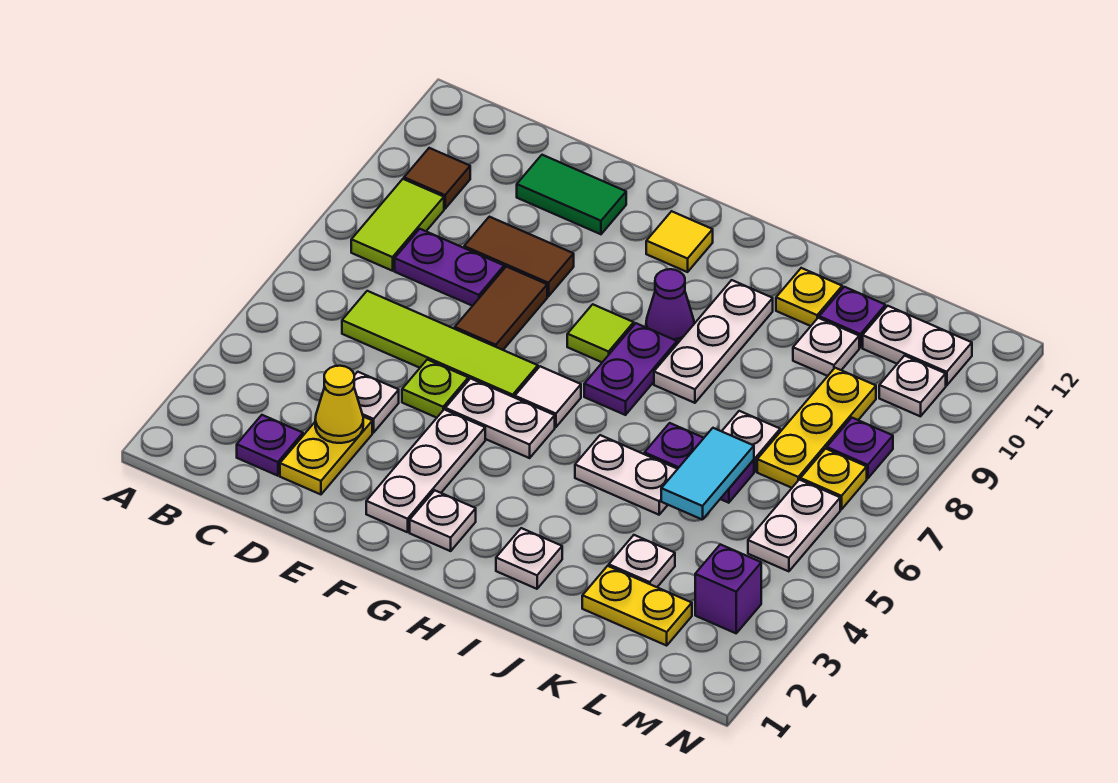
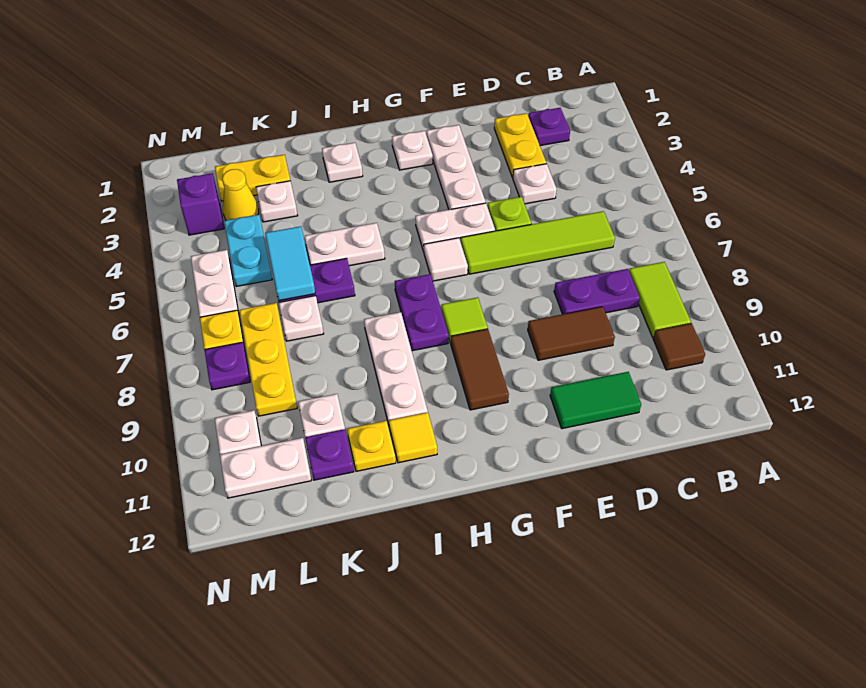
yellow cone D3 level 2 -> yellow cone L3 level 1
brown tile E7:E8 level 1 -> brown tile G9:G10 level 1
yellow tile G11 level 1 -> yellow tile I11 level 1
purple cone H9 level 1 -> none
none -> cyan plate L4:L5 level 1

